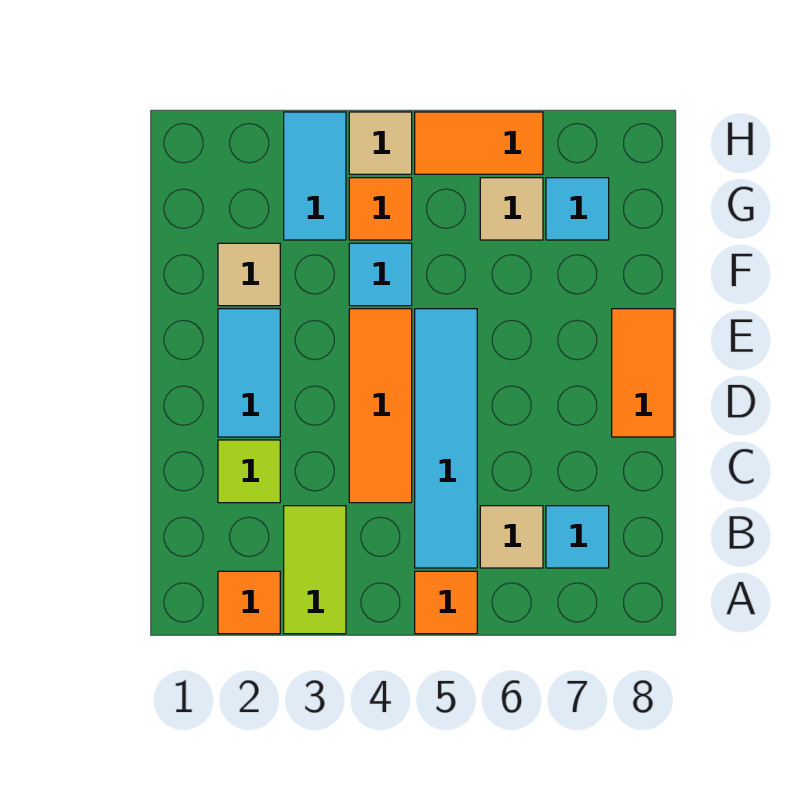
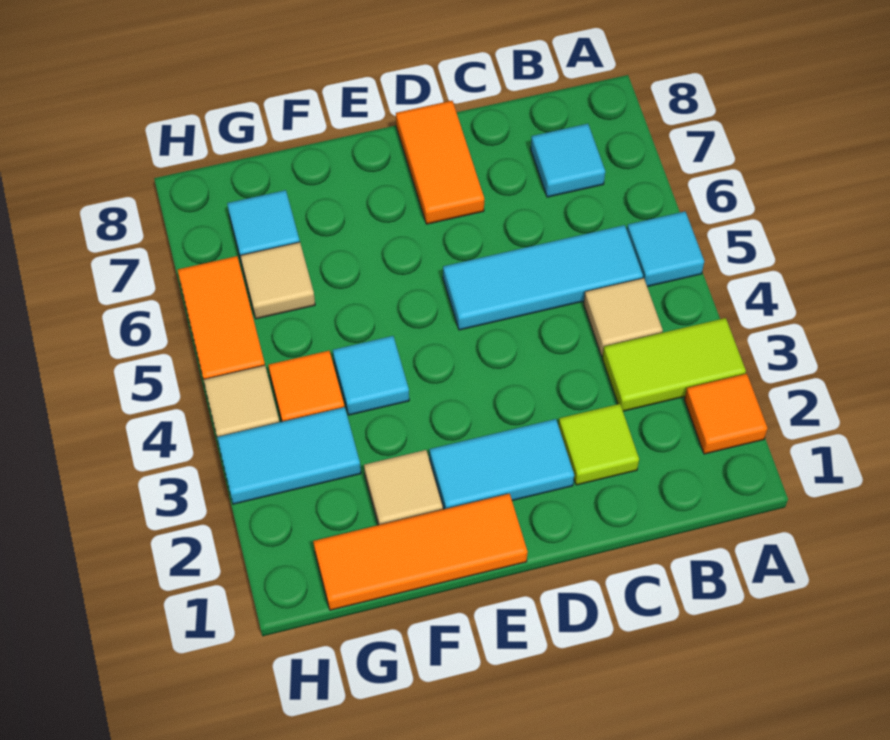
orange tile A5 level 1 -> cyan tile A5 level 1
cyan tile B5:E5 level 1 -> cyan tile B5:D5 level 1
tan tile B6 level 1 -> tan tile B4 level 1
orange tile C4:E4 level 1 -> orange tile E1:G1 level 1
orange tile D8:E8 level 1 -> orange tile D7:D8 level 1

